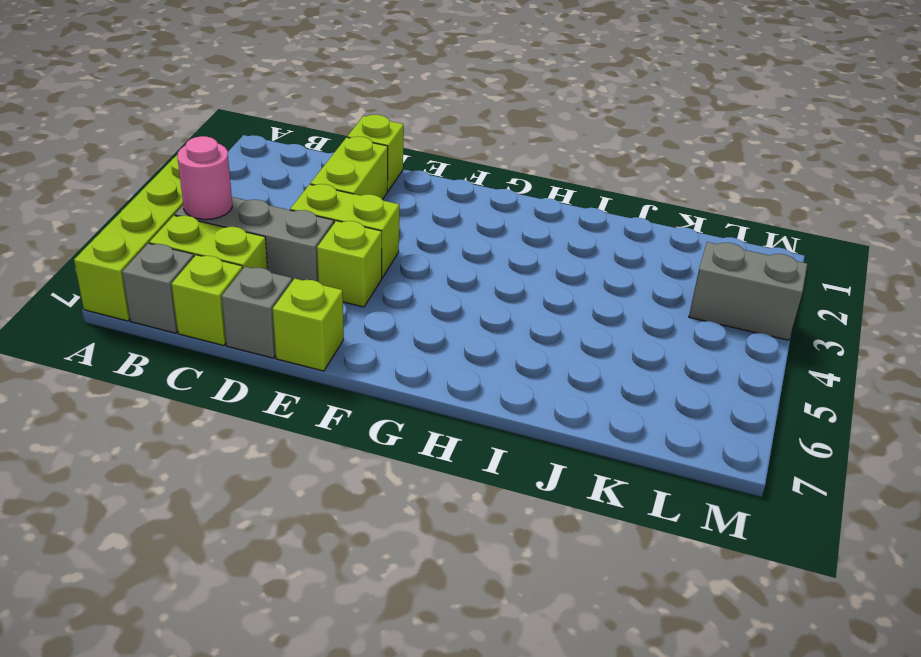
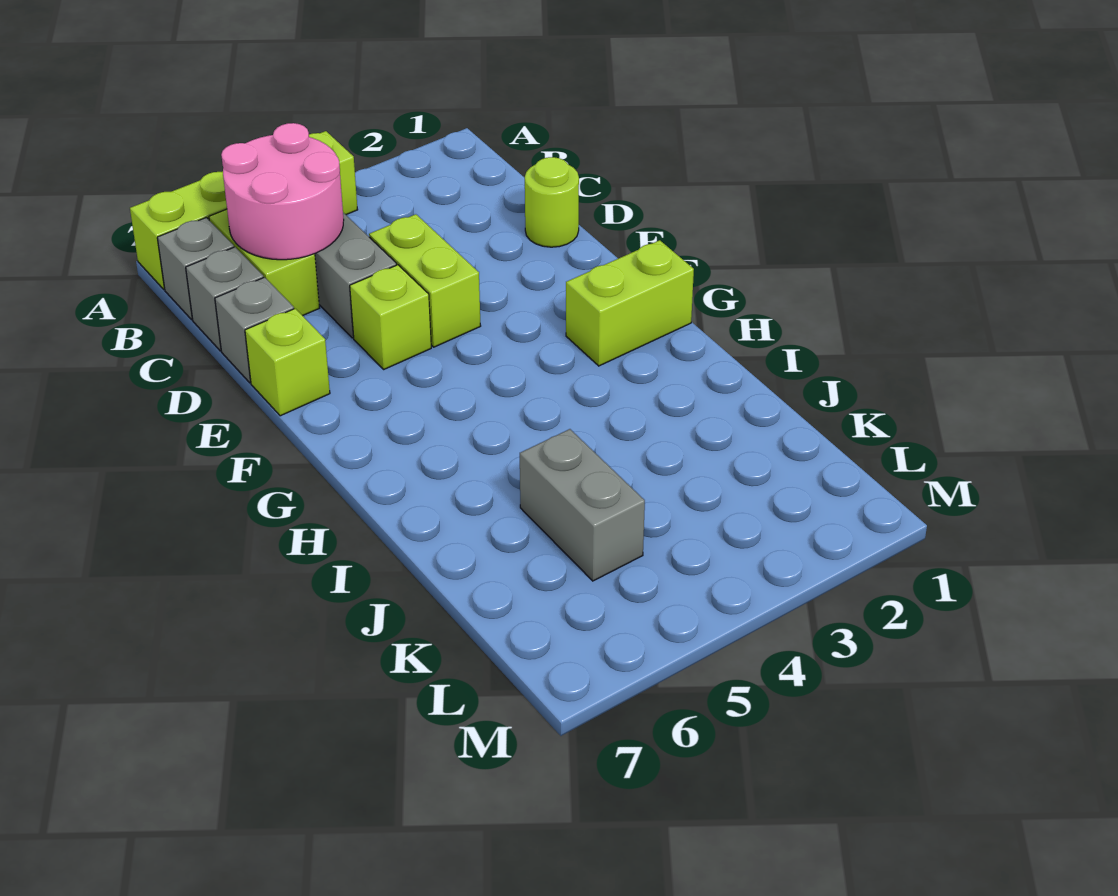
pink round brick B5 level 2 -> pink round brick B5:C6 level 2
lime brick C7 level 1 -> grey brick C7 level 1
lime brick D1 level 1 -> lime round brick D1 level 1
lime brick D2:D3 level 1 -> lime brick G1:G2 level 1
grey brick L3:M3 level 1 -> grey brick J5:K5 level 1

